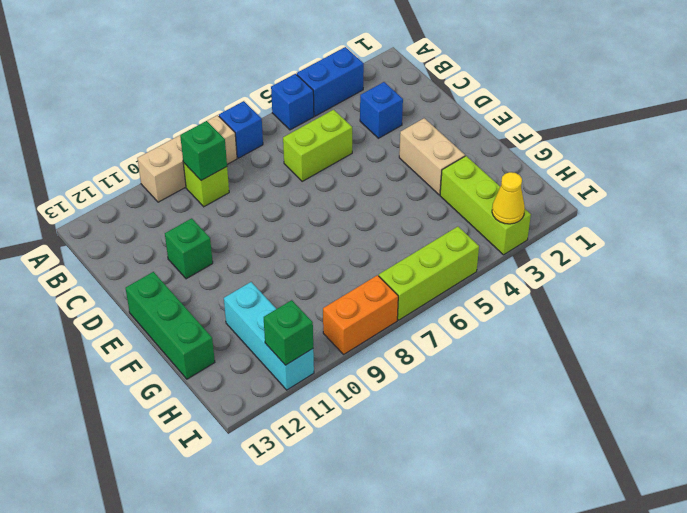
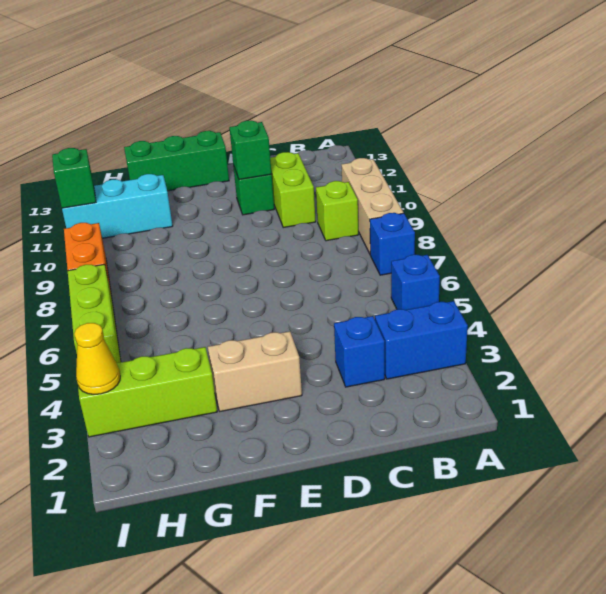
blue brick A3:A4 level 1 -> blue brick A3:B3 level 1
green brick B9 level 2 -> green brick D11 level 2
lime brick C5:C6 level 1 -> lime brick C10:C11 level 1

